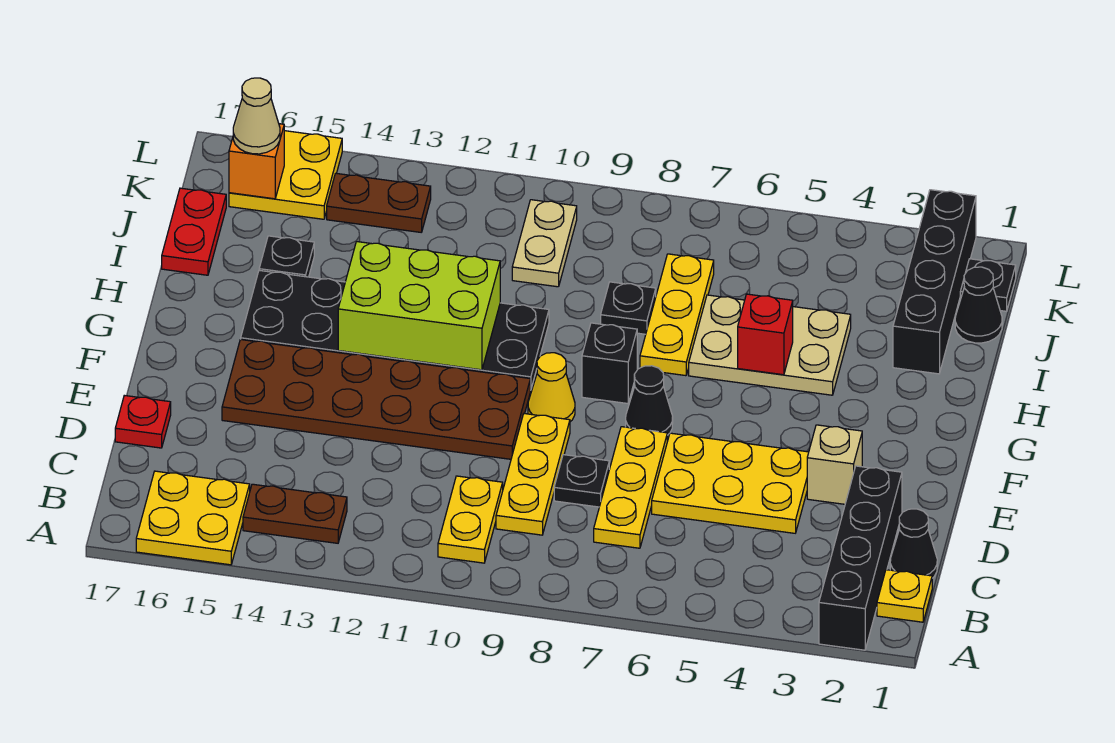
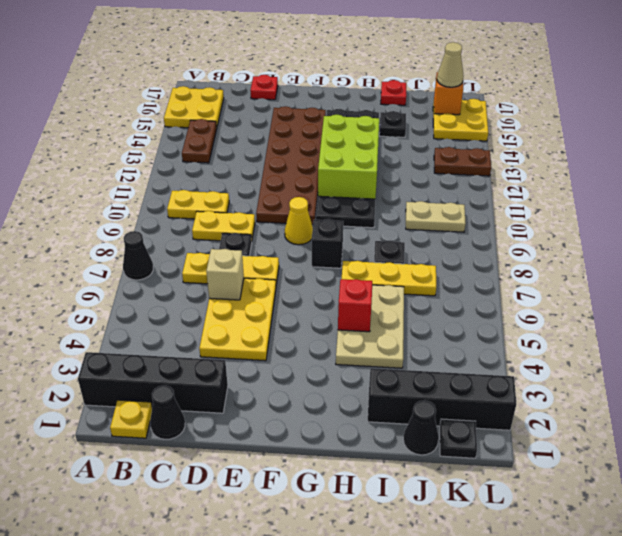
yellow plate C9:E9 level 1 -> yellow plate C9:D9 level 1
tan brick E3 level 1 -> tan brick D6 level 2
black cone F7 level 1 -> black cone A7 level 1
red plate I17:J17 level 1 -> red plate I17 level 1
brown plate K13:K14 level 1 -> brown plate K13:L13 level 1

